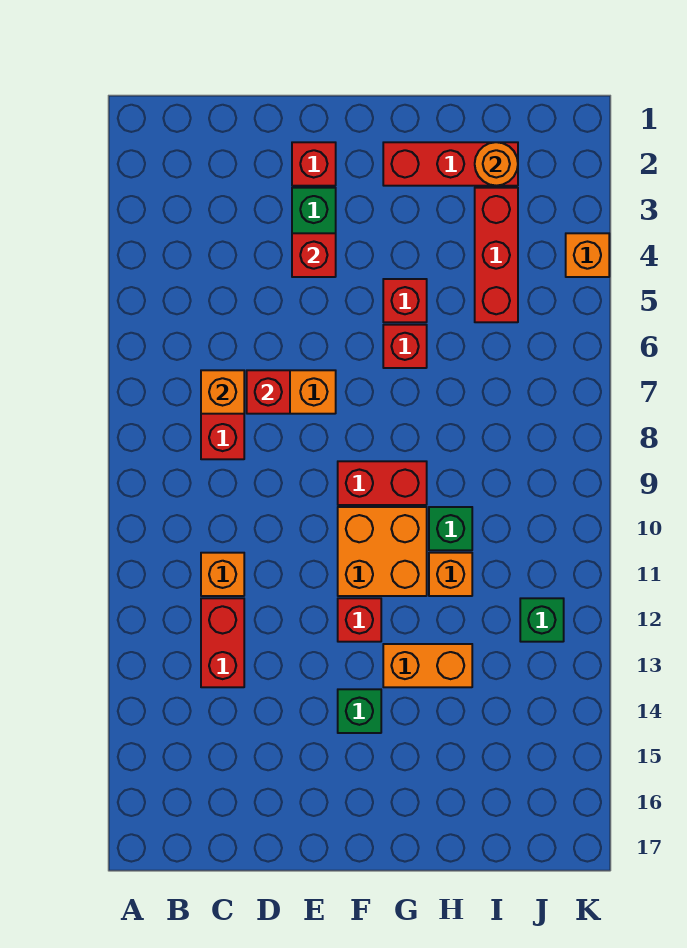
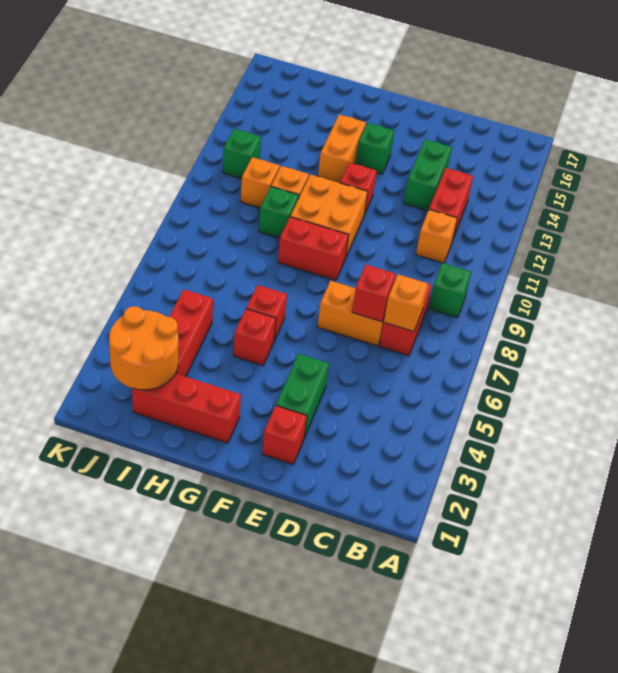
none -> green brick B9 level 1
none -> green brick D13:D14 level 1
red brick E4 level 2 -> none
orange brick G13:H13 level 1 -> orange brick G13:G14 level 1
orange round brick I2 level 2 -> orange round brick I2:J3 level 2
orange brick K4 level 1 -> orange brick I11 level 1

